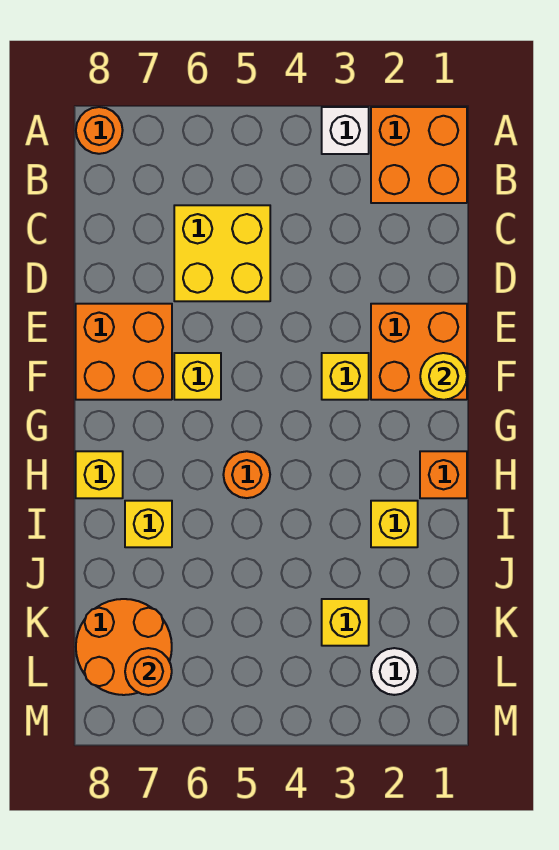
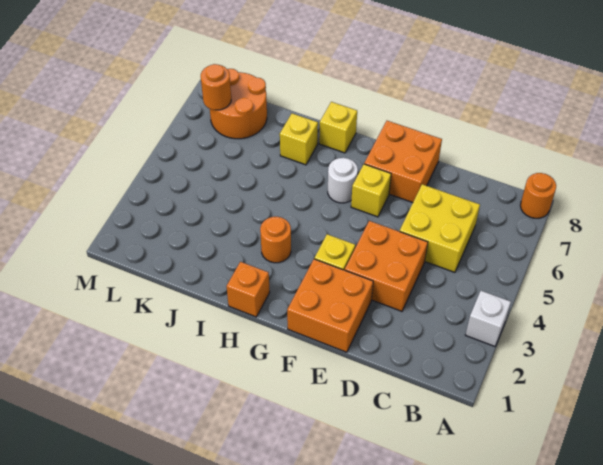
orange brick A1:B2 level 1 -> orange brick D3:E4 level 1
yellow round brick F1 level 2 -> none
orange round brick H5 level 1 -> orange round brick H3 level 1
yellow brick I2 level 1 -> none
yellow brick K3 level 1 -> none
white round brick L2 level 1 -> white round brick G6 level 1

